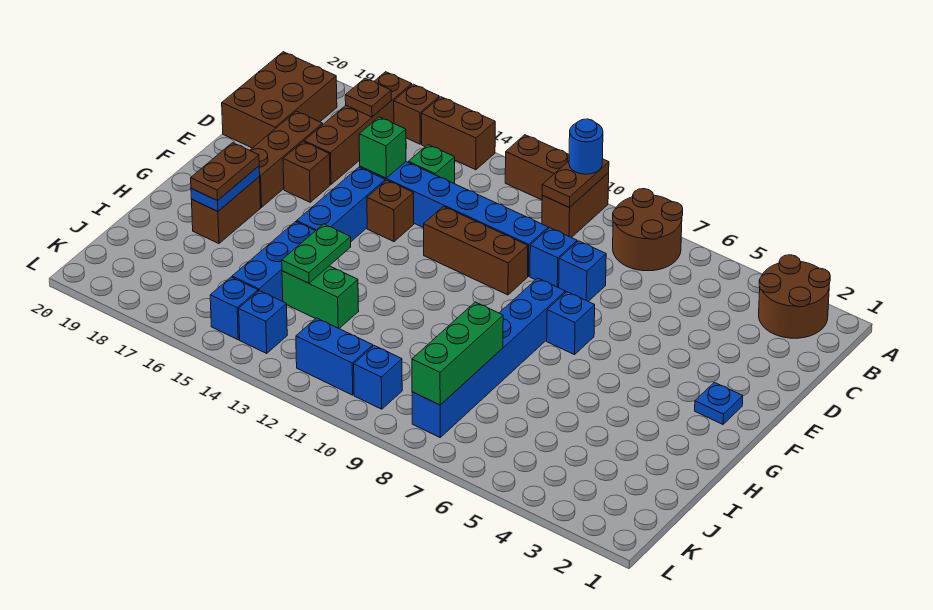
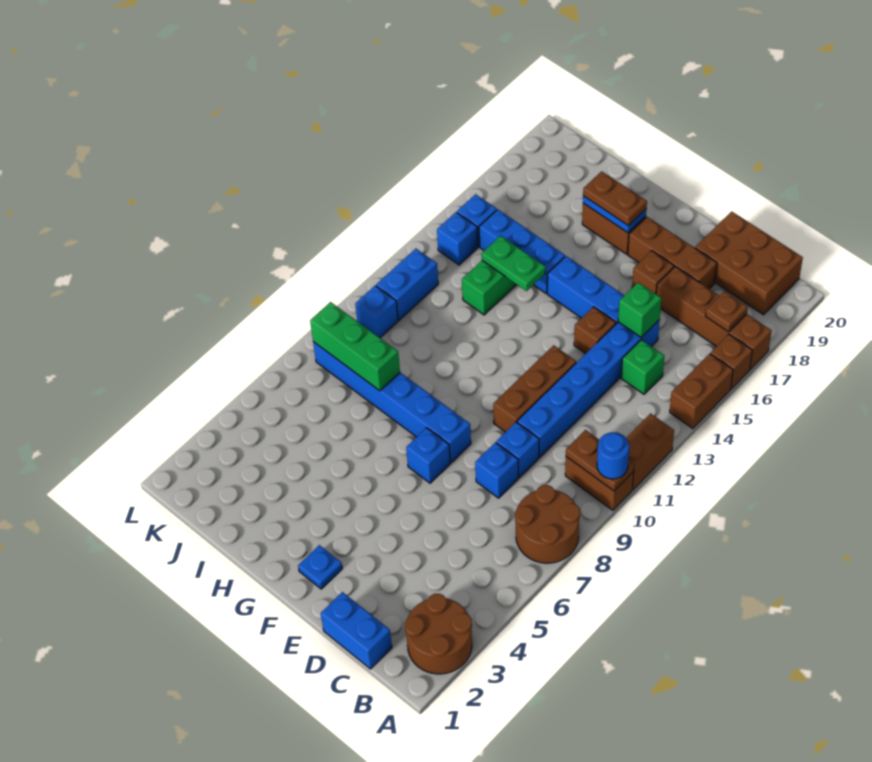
none -> blue brick C1:D1 level 1

